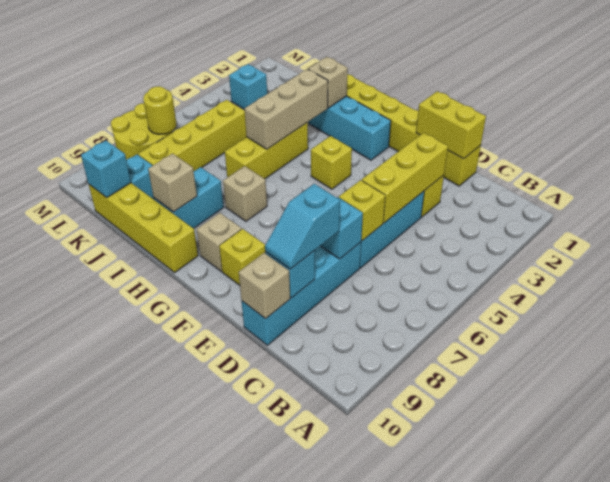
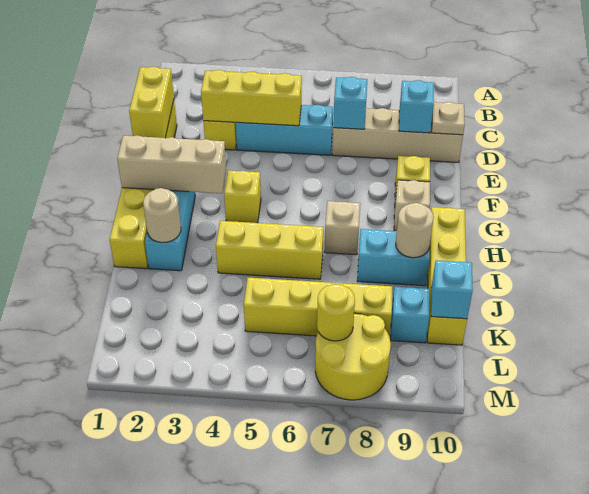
yellow brick D6 level 2 -> none
cyan brick D7:D10 level 1 -> tan brick D7:D10 level 1
cyan slope D8:D9 level 3 top 8 -> none
tan brick D10 level 2 -> tan plate D10 level 2
tan brick I2 level 2 -> tan round brick I2 level 2
tan brick I3:I5 level 2 -> tan brick G1:G3 level 2
tan brick I9 level 2 -> tan round brick I9 level 2
cyan brick L3 level 1 -> none

